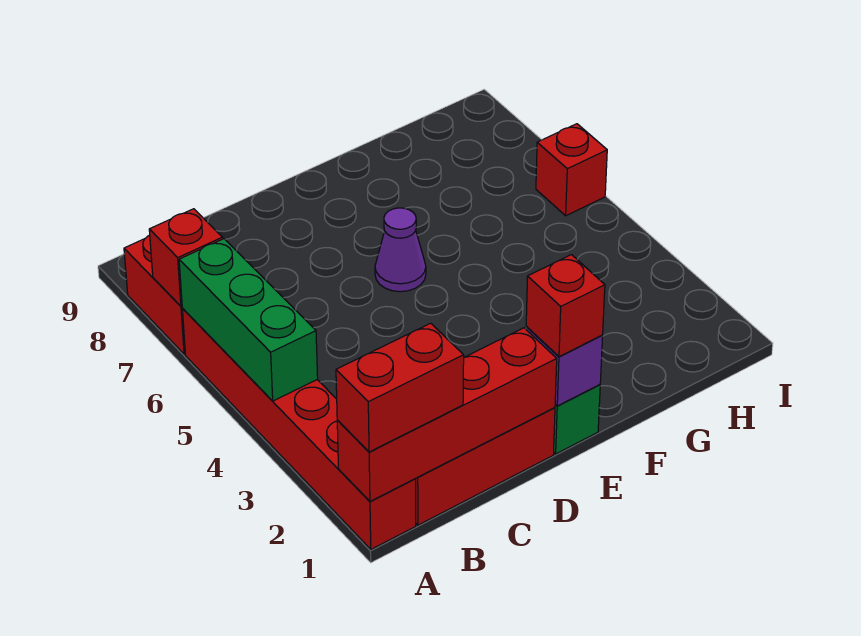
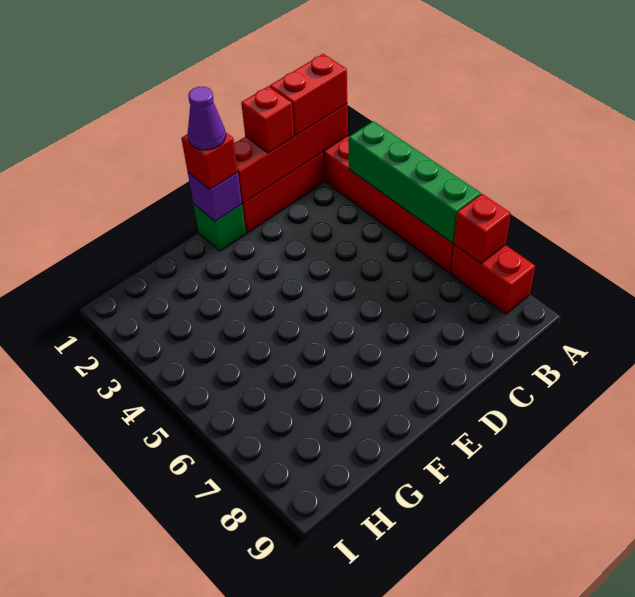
green brick A4:A6 level 2 -> green brick A3:A6 level 2
purple cone E6 level 1 -> purple cone E1 level 4
red brick I6 level 1 -> red brick C1 level 3

